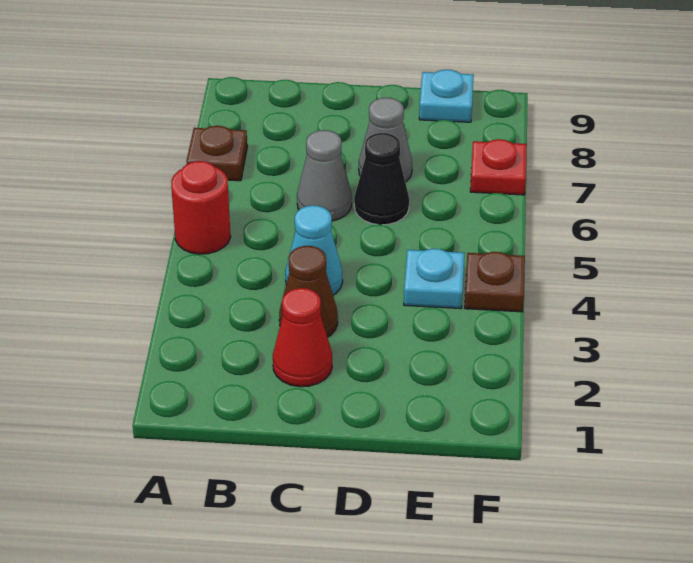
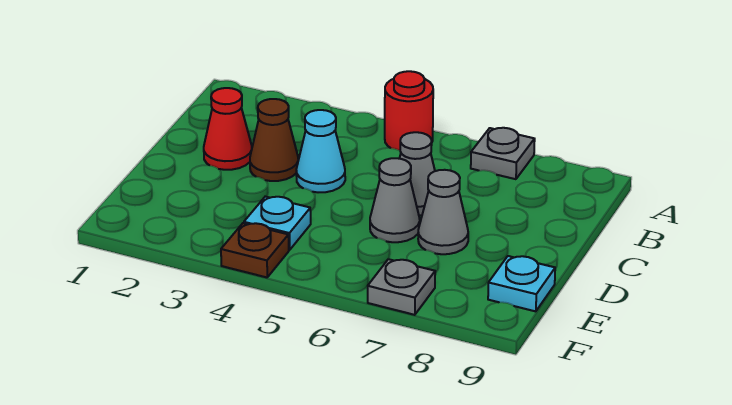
brown plate A7 level 1 -> grey plate A7 level 1
black cone D6 level 1 -> grey cone D6 level 1
red plate F7 level 1 -> grey plate F7 level 1

